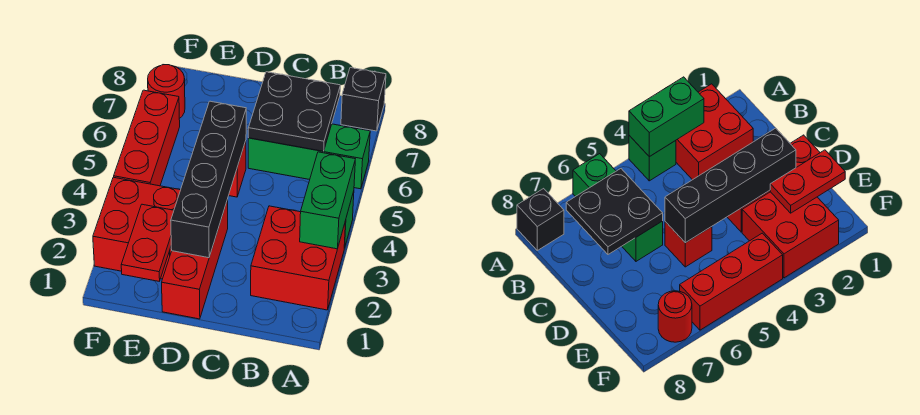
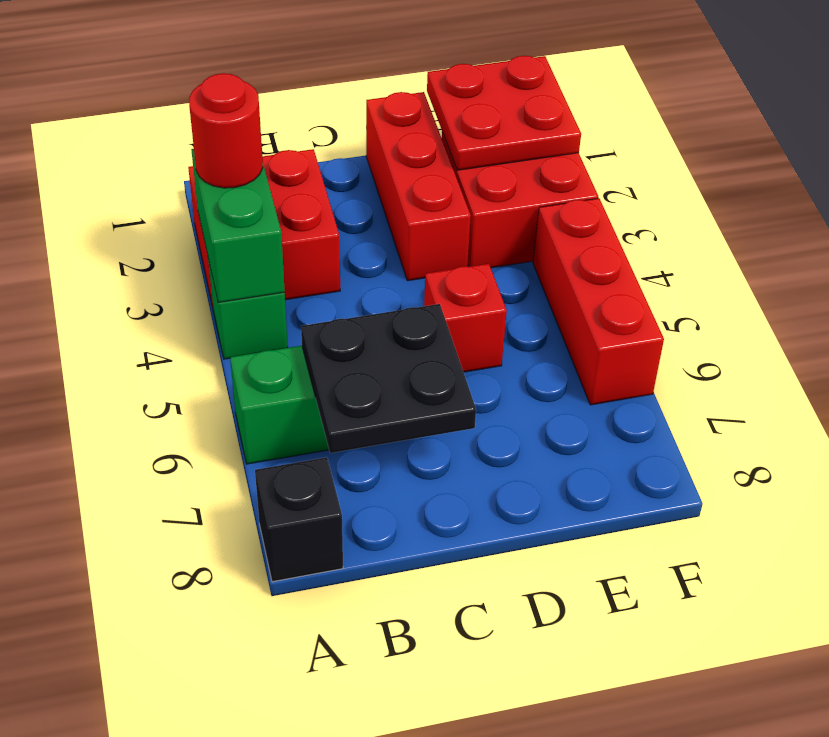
black brick D2:D5 level 2 -> none
red plate E1:E2 level 2 -> red plate E1:F2 level 2
red round brick F7 level 1 -> red round brick A3 level 3

